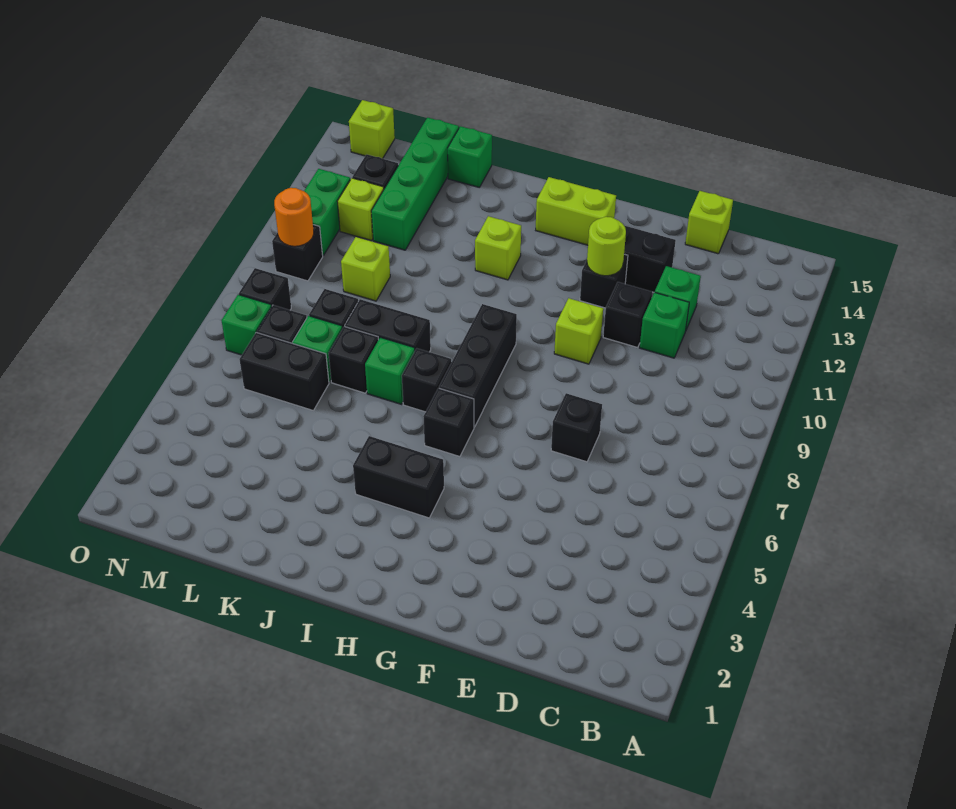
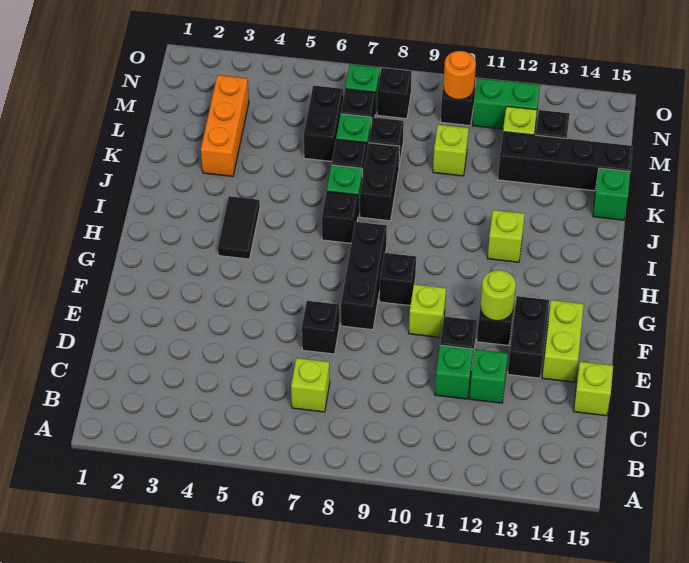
lime brick G14:H14 level 1 -> lime brick E14:F14 level 1
black brick H4:I4 level 1 -> black tile H4:I4 level 1
black brick H6 level 1 -> black brick G9 level 1
black brick H7:H9 level 1 -> black brick F8:H8 level 1
none -> orange brick K3:M3 level 1
green brick L12:L15 level 1 -> black brick L12:L15 level 1
lime brick N15 level 1 -> lime brick C7 level 1

